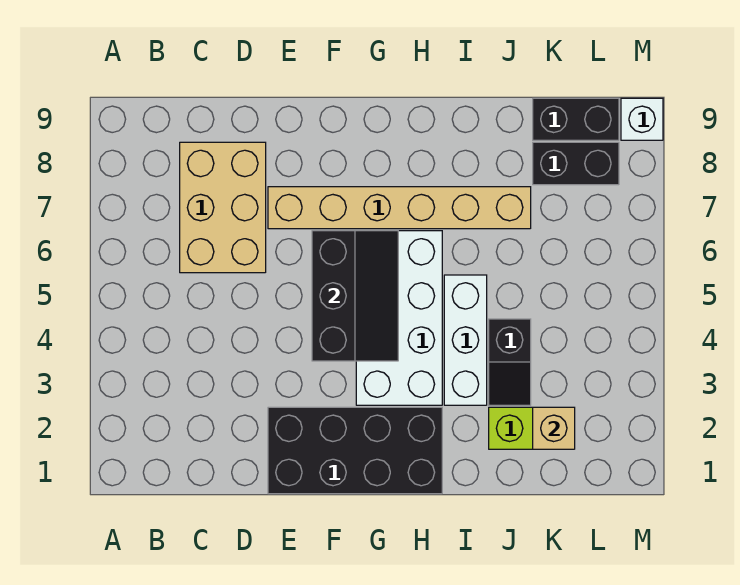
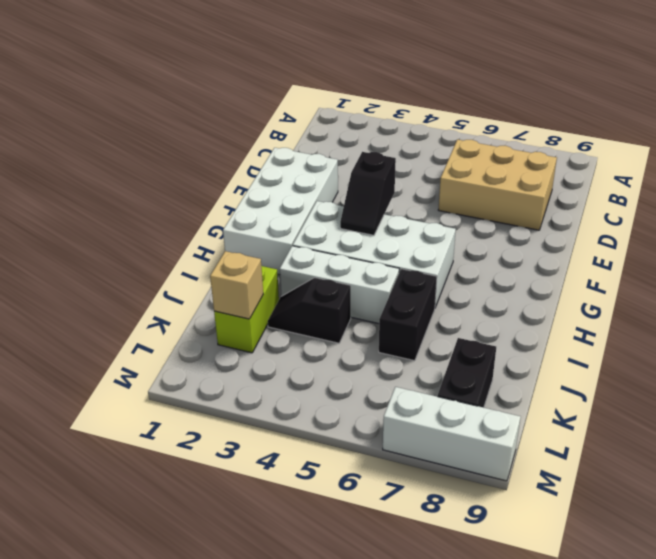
black brick E1:H2 level 1 -> white brick E1:H2 level 1
tan brick E7:J7 level 1 -> none
black slope F4:G6 level 2 top F -> black slope F4:G4 level 2 top F
black brick K9:L9 level 1 -> black brick I6:J6 level 1
white brick M9 level 1 -> white brick M7:M9 level 1

